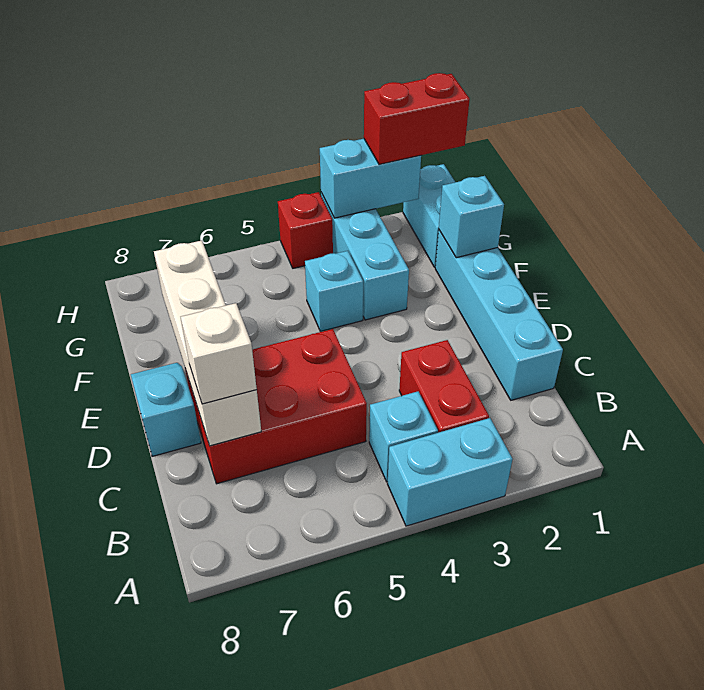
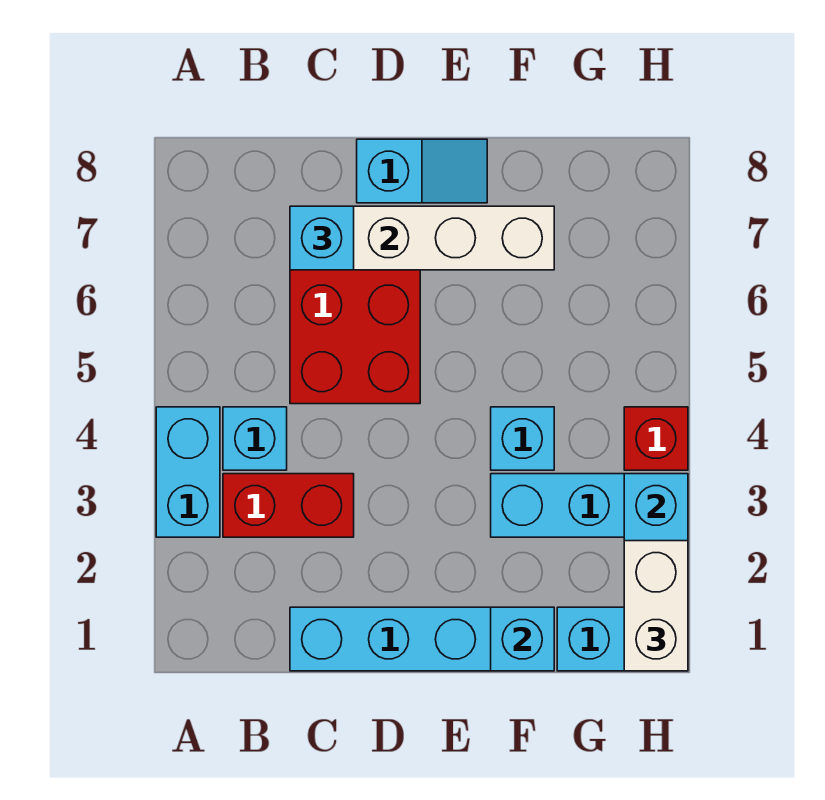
white brick C7 level 3 -> cyan brick C7 level 3
red brick H1:H2 level 3 -> white brick H1:H2 level 3

